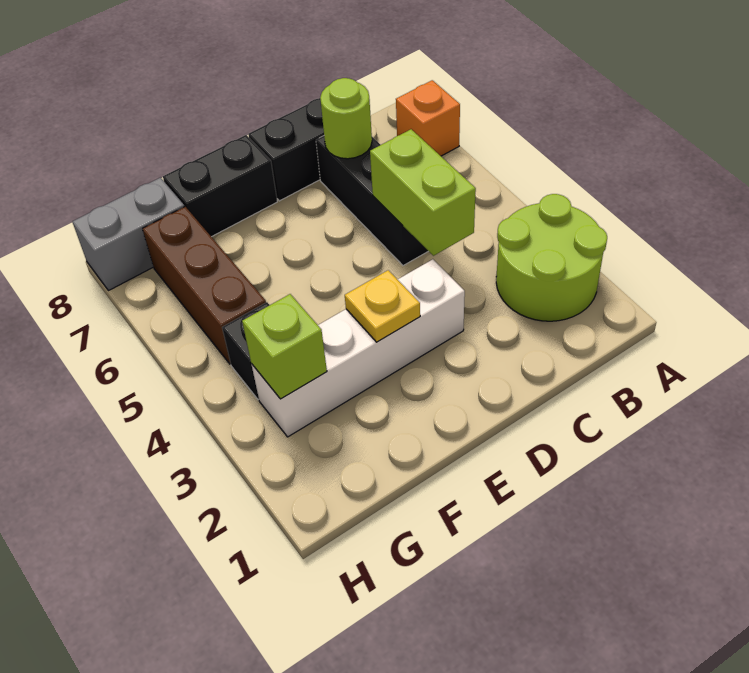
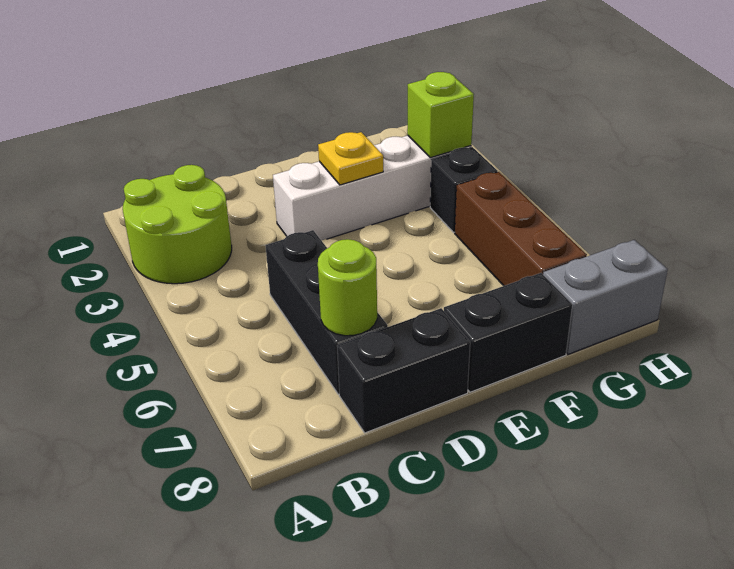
orange brick A7 level 1 -> none
lime brick C4:C5 level 2 -> none

